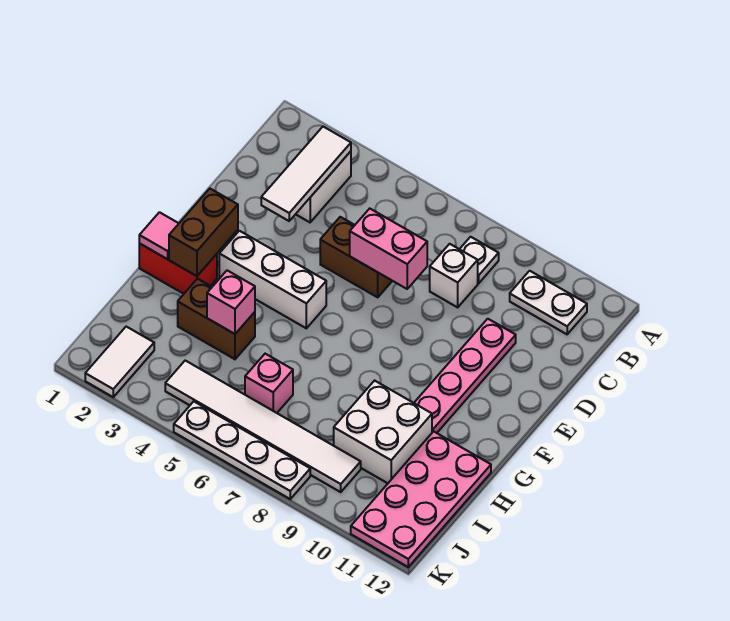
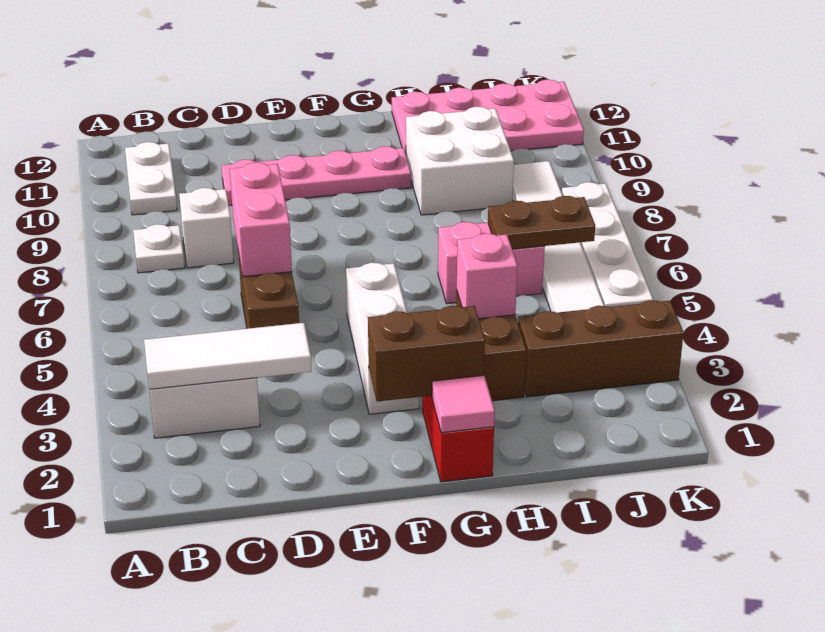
none -> brown brick I3:K3 level 1
pink brick I6 level 1 -> pink brick H6:I6 level 1
none -> brown plate I6:J6 level 2
white tile J2:K2 level 1 -> none

